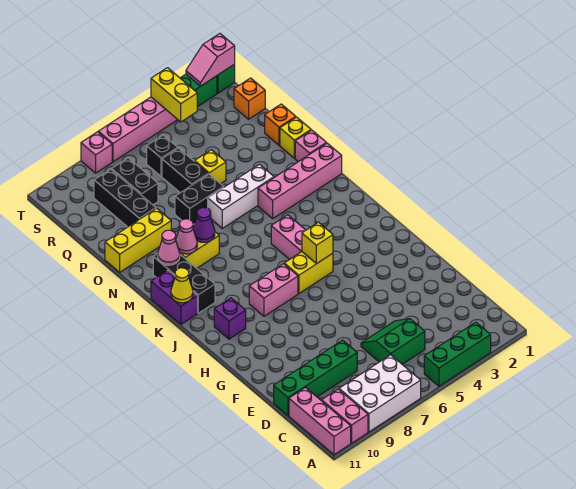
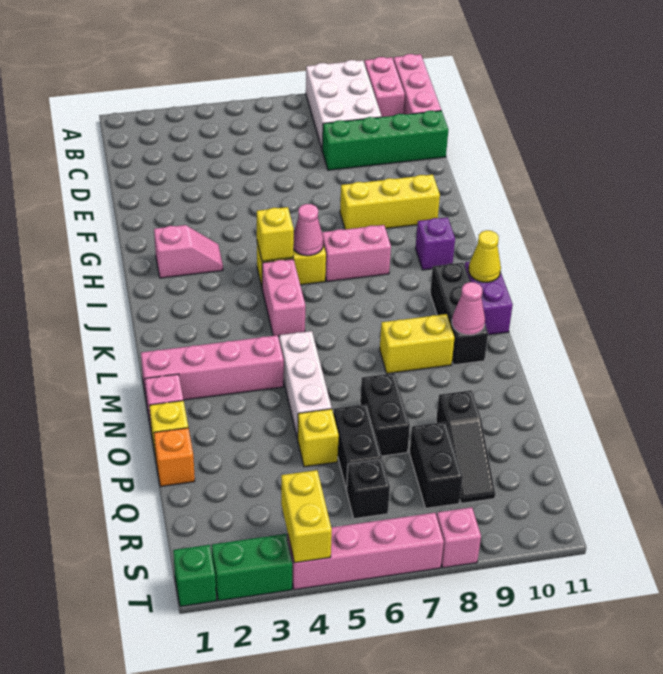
green brick A3:A5 level 1 -> none
white brick A7:B9 level 1 -> white brick A8:C9 level 1
green slope C5:D6 level 1 top C -> none
purple cone M8 level 2 -> none
pink cone M9 level 2 -> pink cone I6 level 2
white brick N4:N6 level 1 -> white brick M5:O5 level 1
black brick O6:O7 level 1 -> black brick O7:P7 level 1
yellow brick O9:O11 level 1 -> yellow brick G8:G10 level 1
black brick P9:R9 level 1 -> black slope P9:R9 level 1 top P
orange brick R1 level 1 -> none
pink slope T1:T2 level 2 top 1 -> pink slope H2:H3 level 1 top 2

